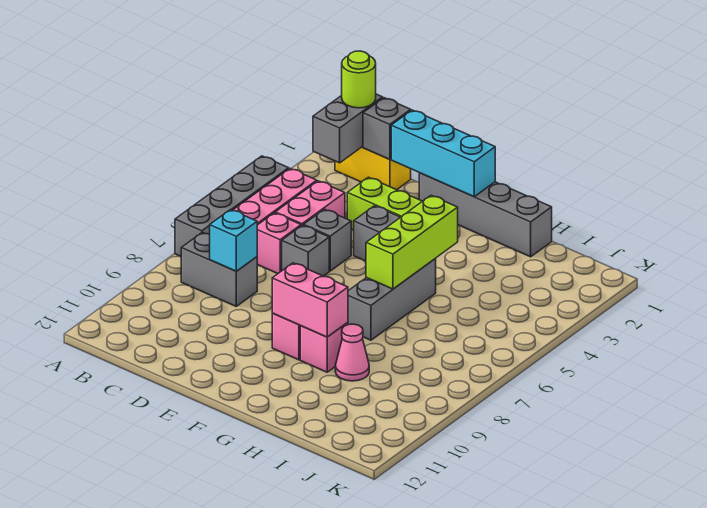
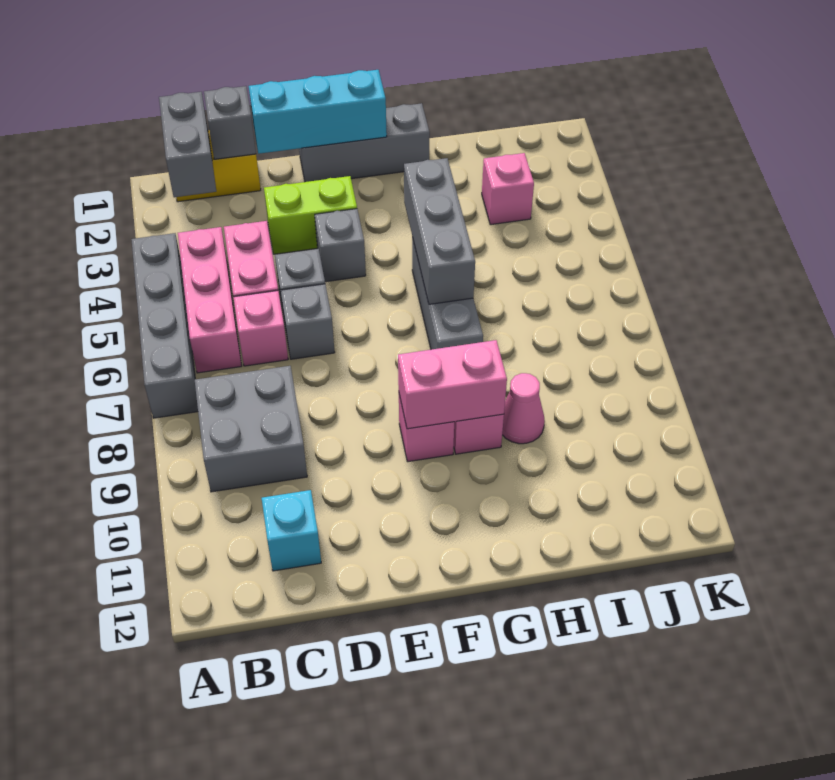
lime round brick B1 level 3 -> none
grey brick B8:C8 level 1 -> grey brick B8:C9 level 1
cyan brick C8 level 2 -> cyan brick C11 level 1
grey brick E1:H1 level 1 -> grey brick E1:G1 level 1
lime brick G4:G6 level 2 -> grey brick G4:G6 level 2
none -> pink brick I3 level 1

